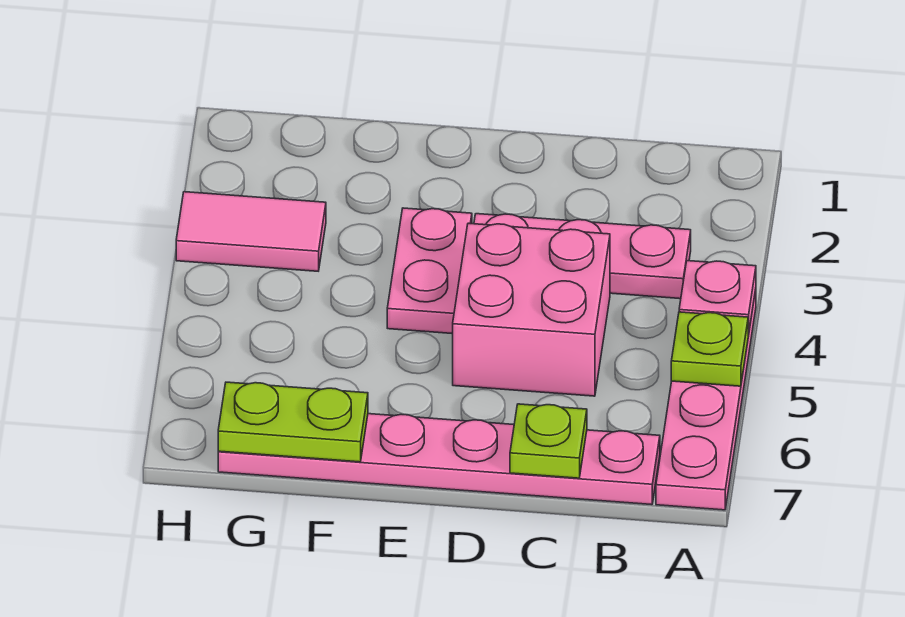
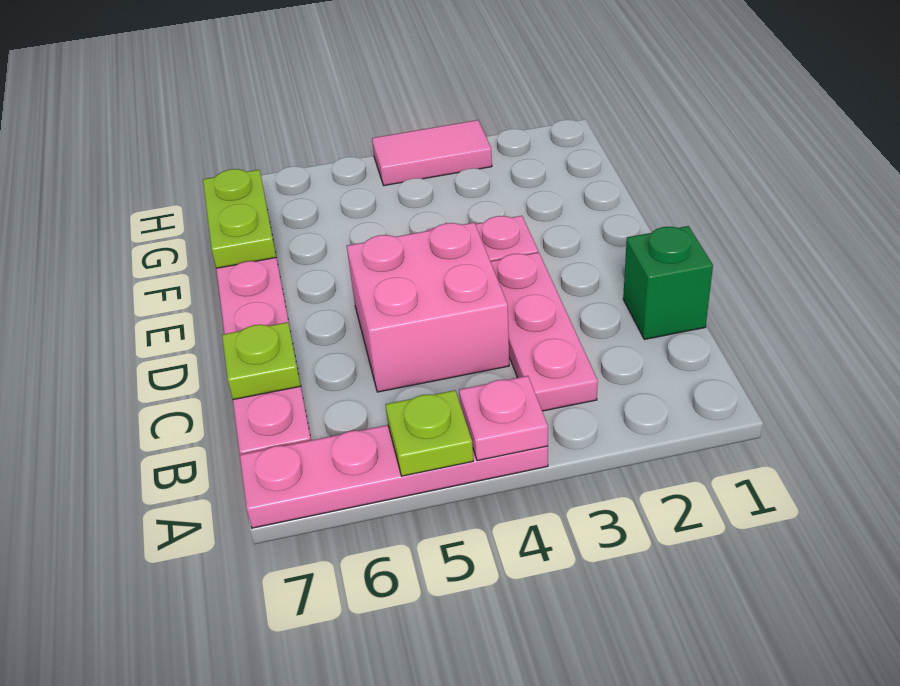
none -> green brick C1 level 1
pink tile G3:H3 level 1 -> pink tile H3:H4 level 1

